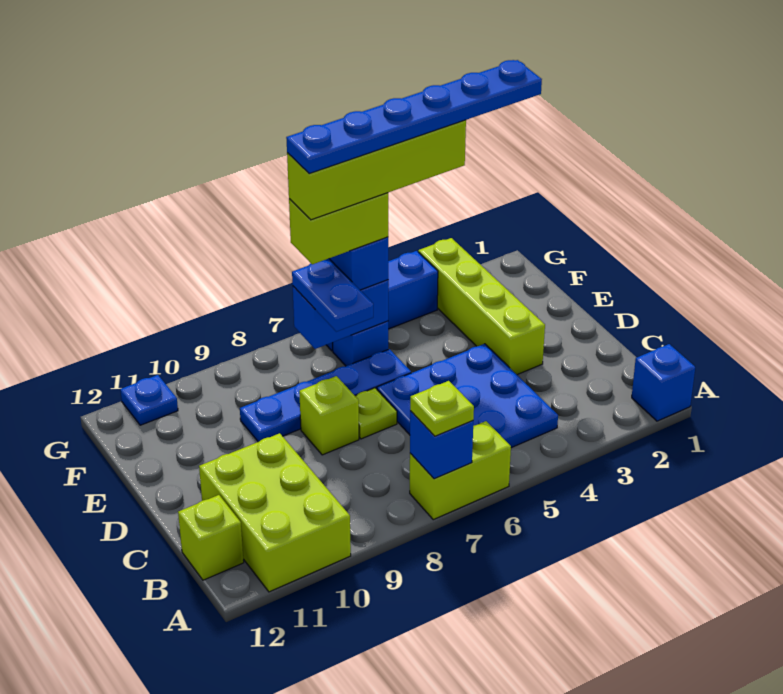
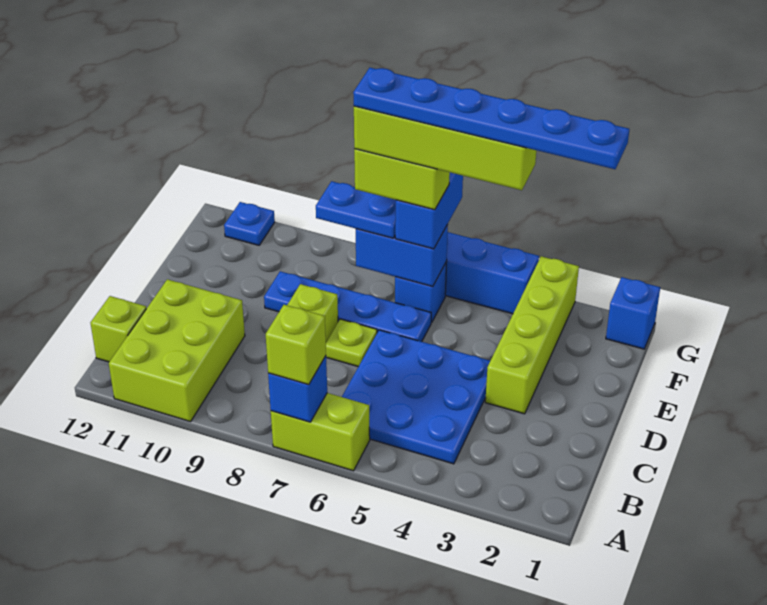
blue brick A1 level 1 -> blue brick G1 level 1
lime plate A7 level 3 -> lime brick A7 level 3
blue plate E7:F7 level 3 -> blue plate F7:F8 level 3

